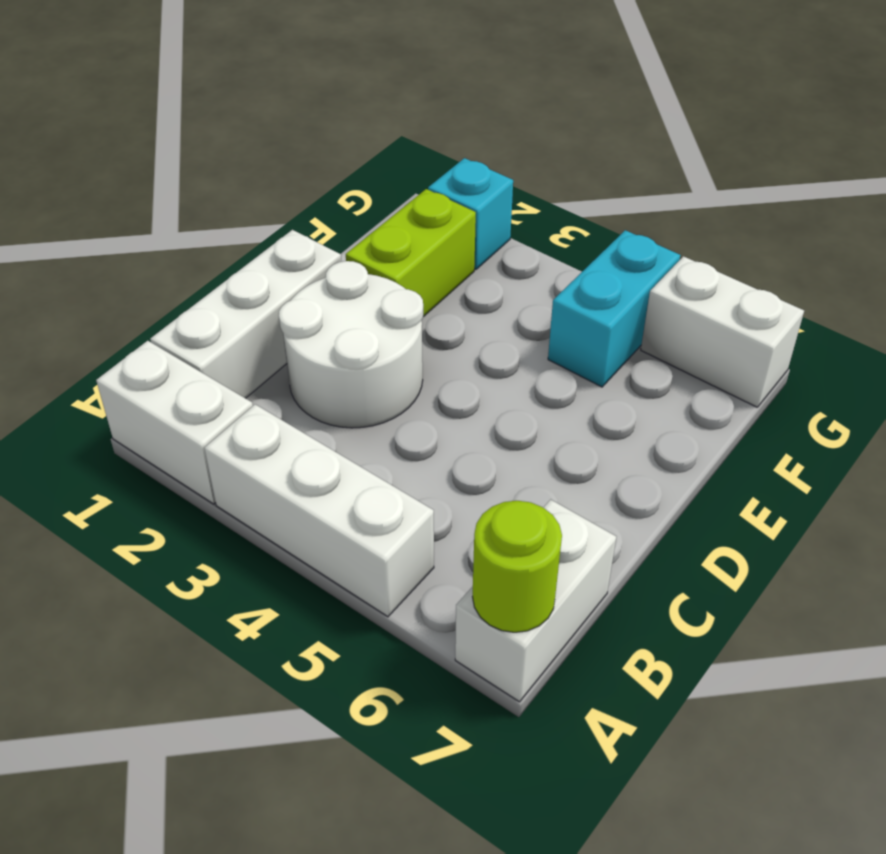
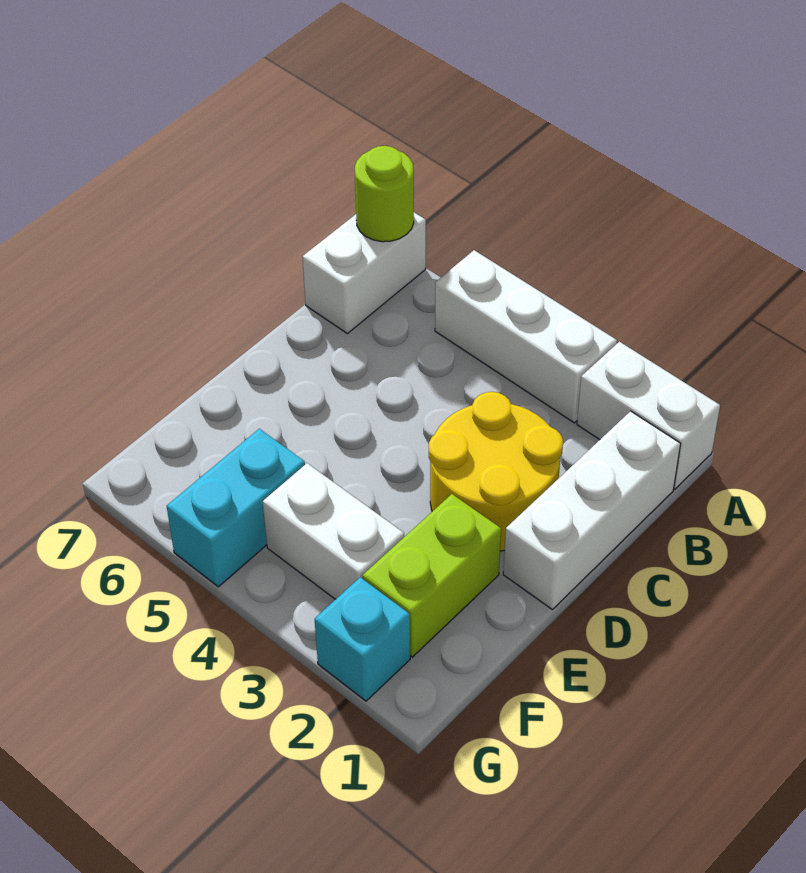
white round brick C2:D3 level 1 -> yellow round brick C2:D3 level 1
white brick G6:G7 level 1 -> white brick F3:F4 level 1

